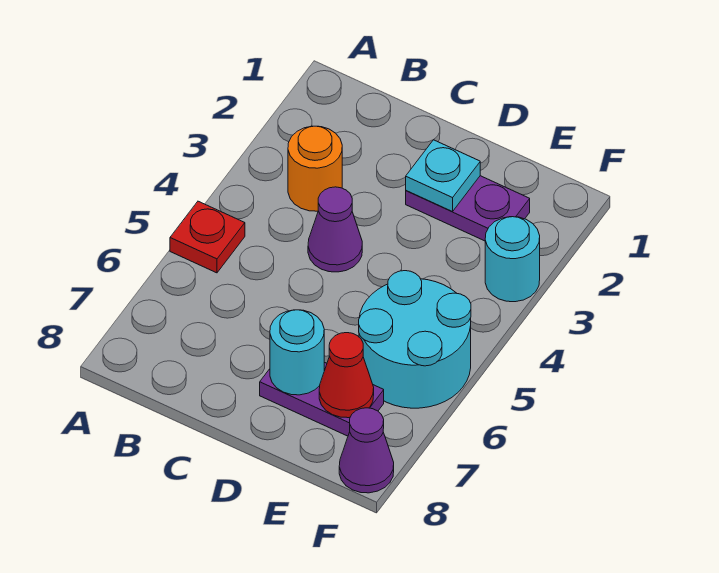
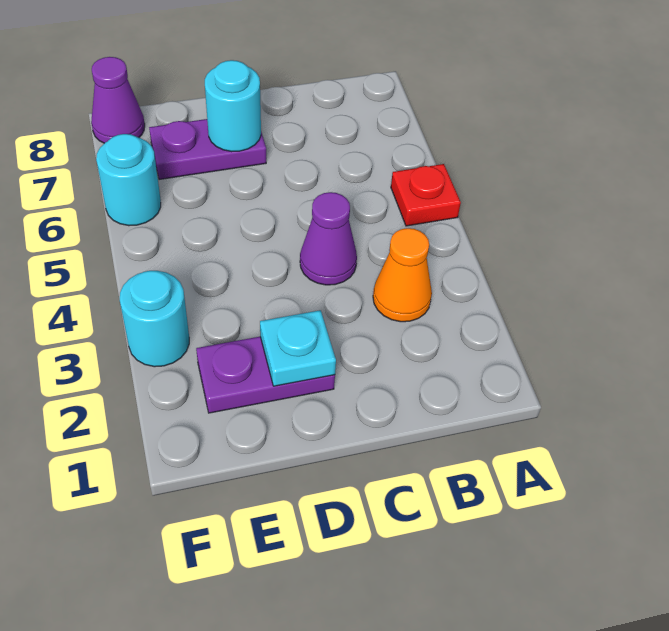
orange round brick B3 level 1 -> orange cone B3 level 1
cyan round brick E5:F6 level 1 -> cyan round brick F6 level 1
red cone E7 level 2 -> none

